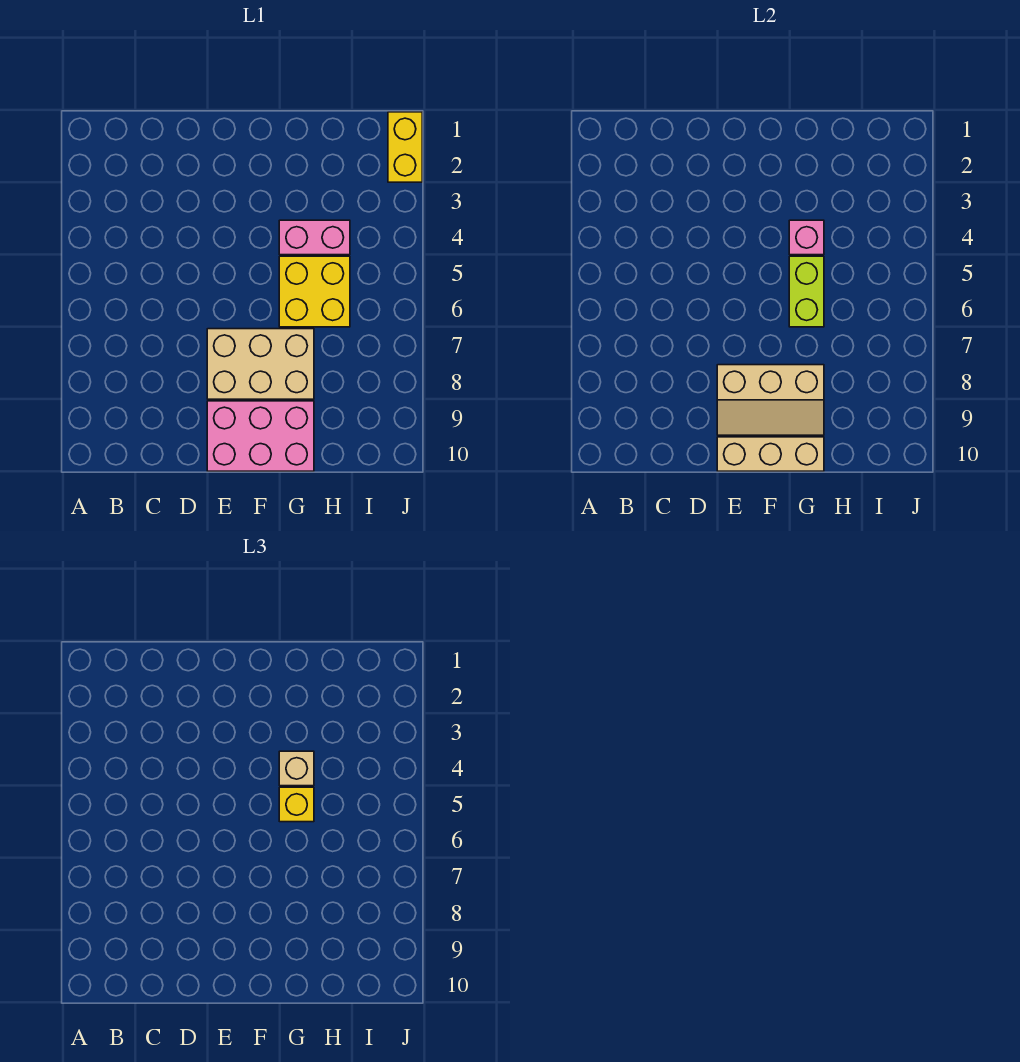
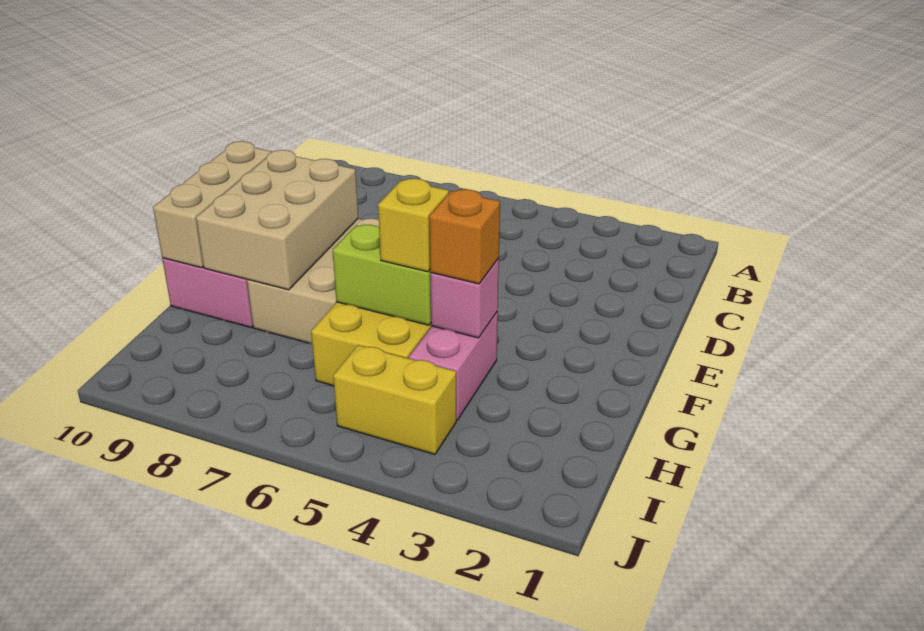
tan slope E8:G9 level 2 top 8 -> tan brick E8:G9 level 2
tan brick G4 level 3 -> orange brick G4 level 3
yellow brick J1:J2 level 1 -> yellow brick I4:I5 level 1

